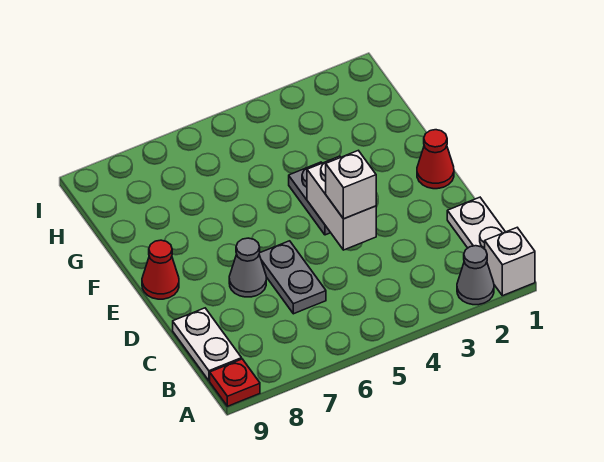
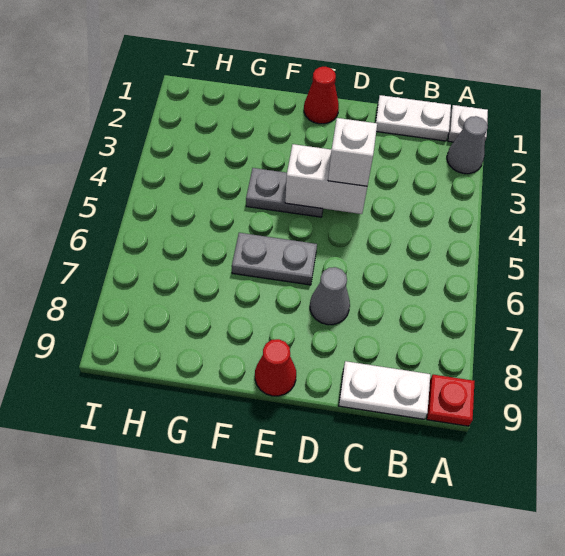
white brick A1 level 1 -> white plate A1 level 1
grey plate C6:D6 level 1 -> grey plate E6:F6 level 1

